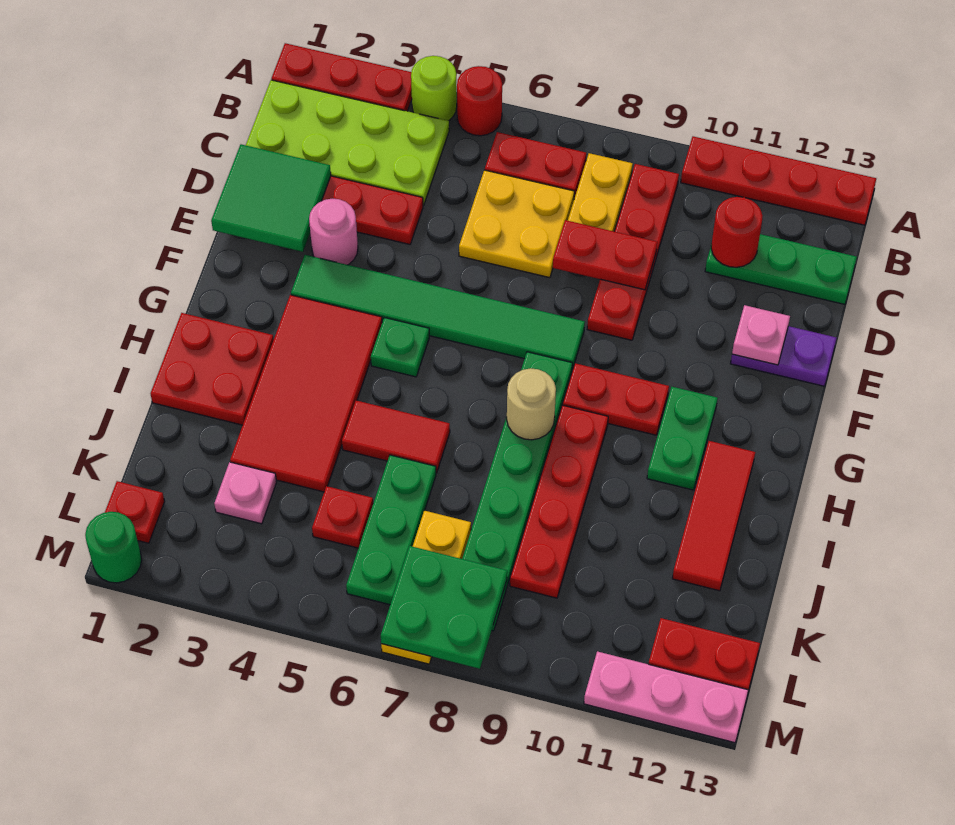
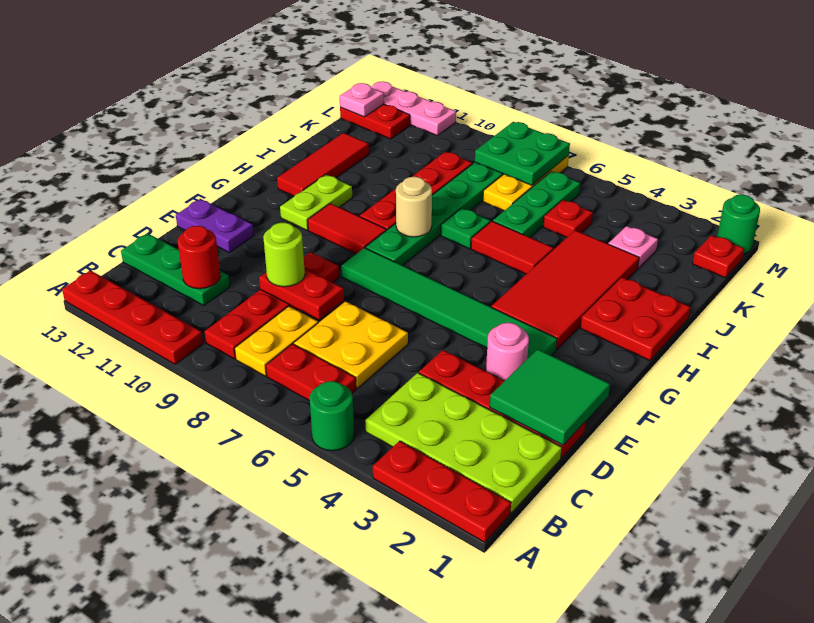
lime round brick A4 level 1 -> lime round brick D9 level 3
red round brick A5 level 1 -> green round brick A5 level 1
pink plate E12 level 2 -> pink plate L13 level 2
green plate G5 level 1 -> green plate I7 level 1
red plate G9:G10 level 1 -> red tile G9:G10 level 1
green plate G11:H11 level 1 -> lime plate G11:H11 level 1

